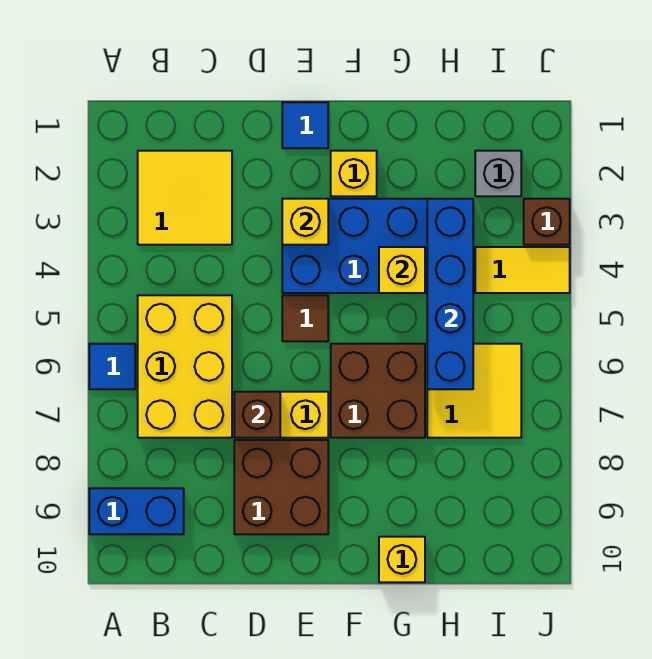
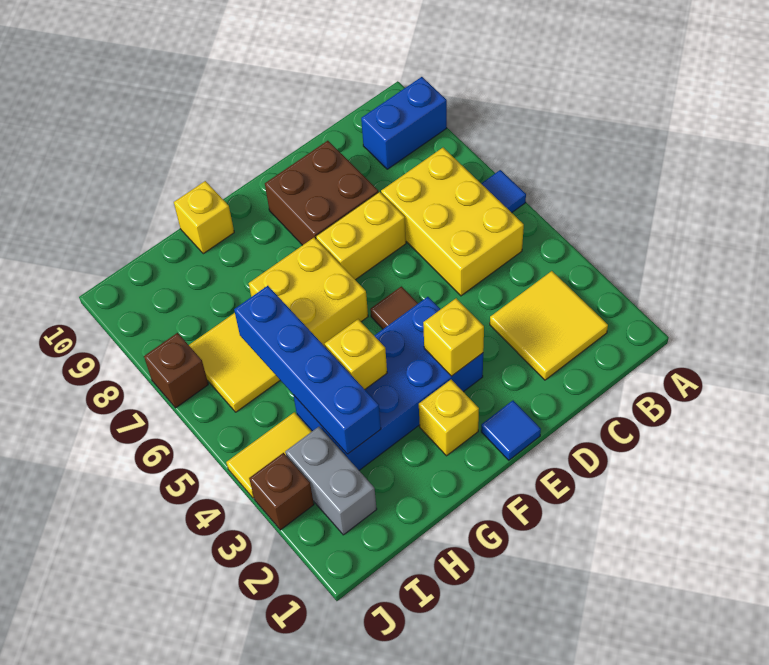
brown brick D7 level 2 -> brown brick J7 level 1
brown brick F6:G7 level 1 -> yellow brick F6:G7 level 1
grey brick I2 level 1 -> grey brick I2:I3 level 1

